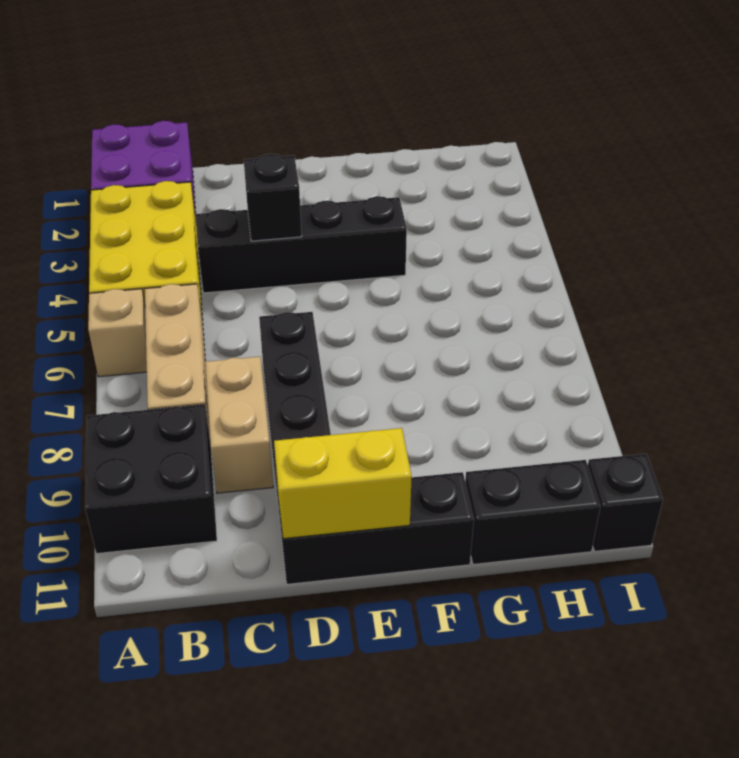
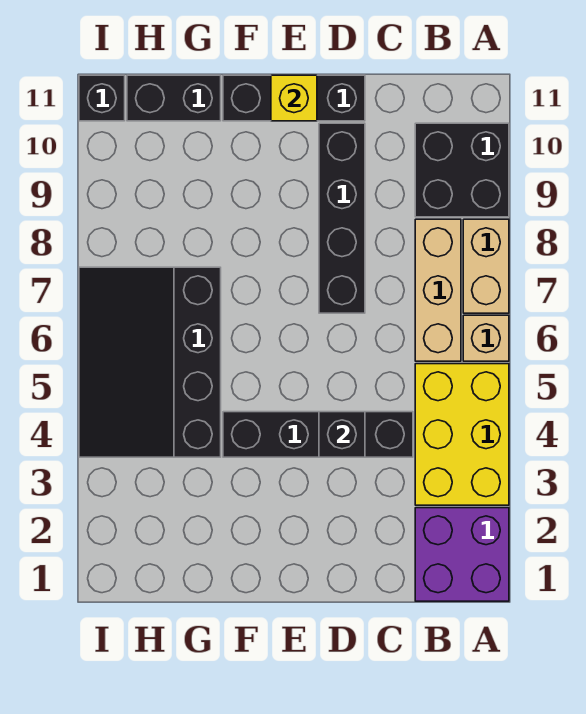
tan brick C8:C9 level 1 -> tan brick A7:A8 level 1
yellow brick D11:E11 level 2 -> yellow brick E11 level 2
none -> black slope G4:I7 level 1 top G

